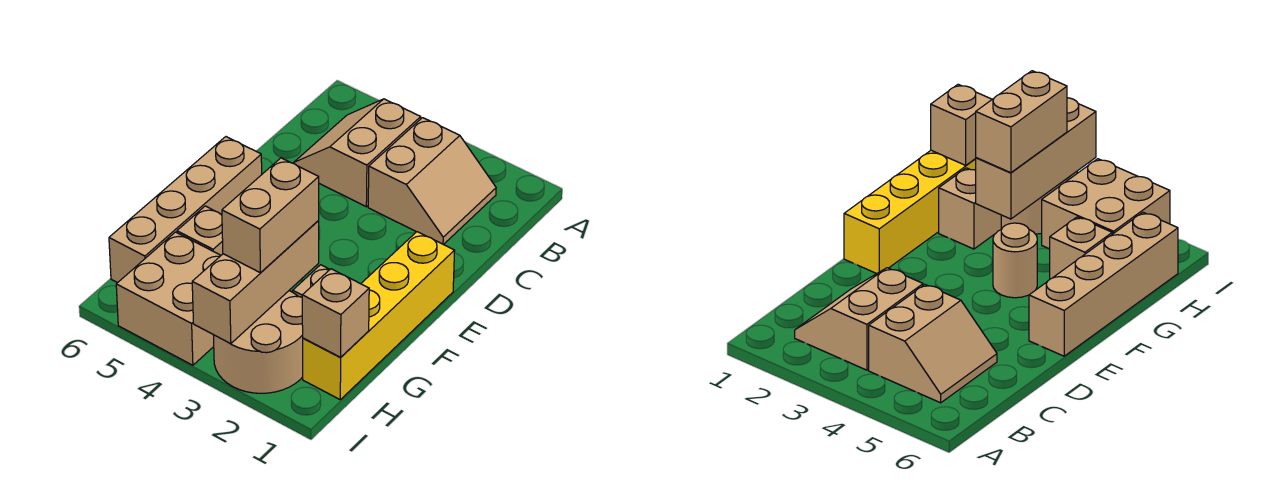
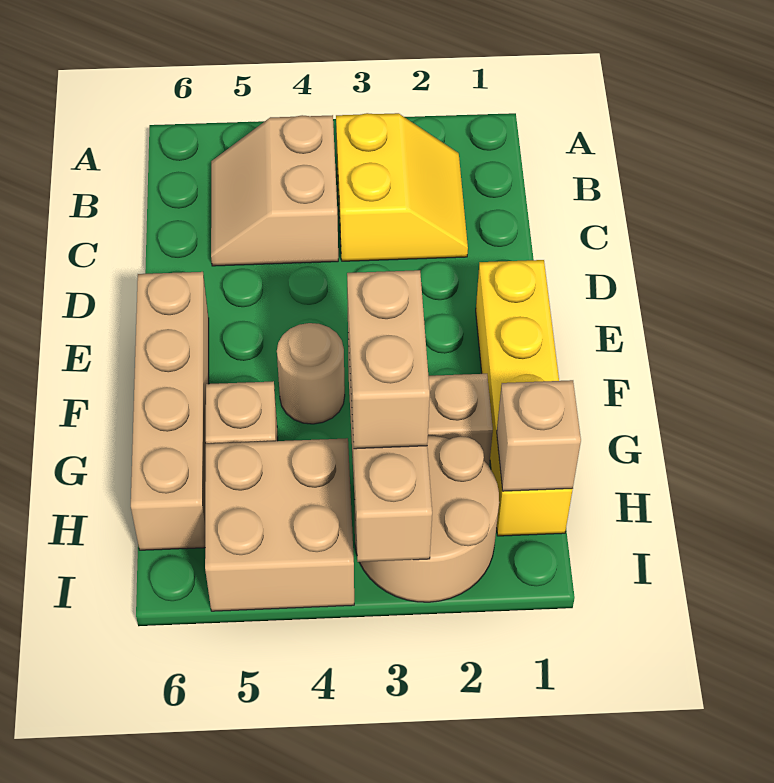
tan slope B2:C3 level 1 top 3 -> yellow slope B2:C3 level 1 top 3

